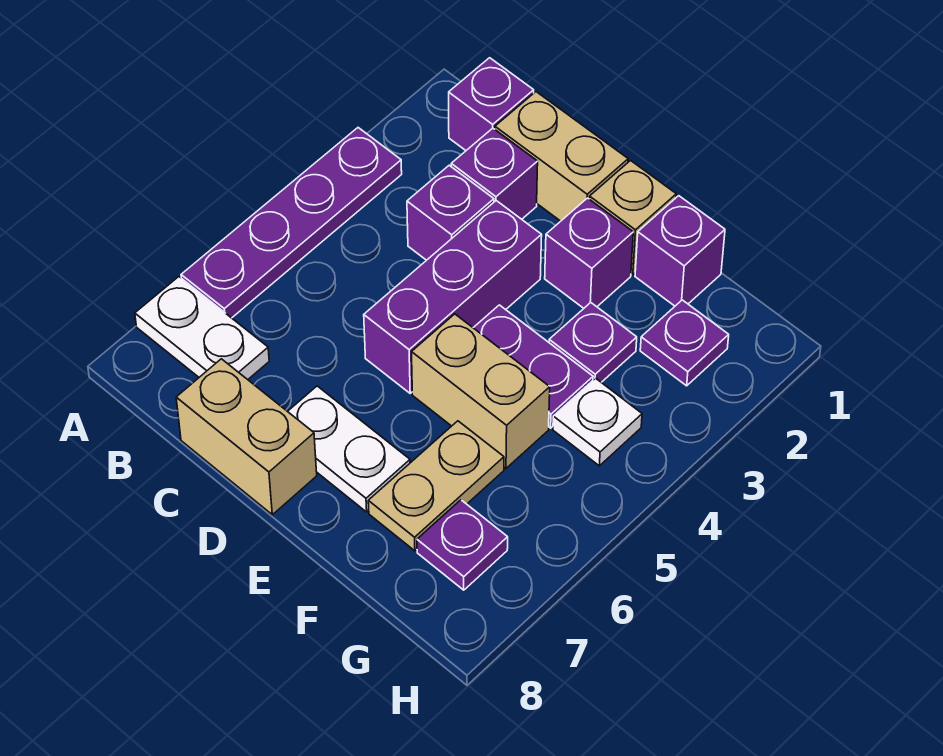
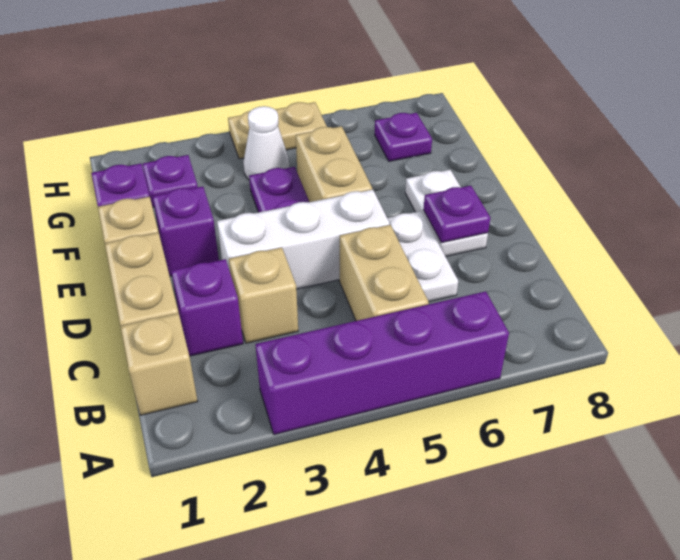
purple plate A3:A6 level 1 -> purple brick A3:A6 level 1
white plate A7:B7 level 1 -> white plate C6:D6 level 1
purple brick B1 level 1 -> tan brick B1 level 1
purple brick C3 level 1 -> tan brick C3 level 1
tan brick C8:D8 level 1 -> tan brick B5:C5 level 1
purple brick D3:D5 level 1 -> white brick D3:D5 level 1
purple plate F3 level 1 -> purple plate D7 level 2
tan plate F6:F7 level 1 -> tan plate H4:H5 level 1
white plate G4 level 1 -> white cone G4 level 1

